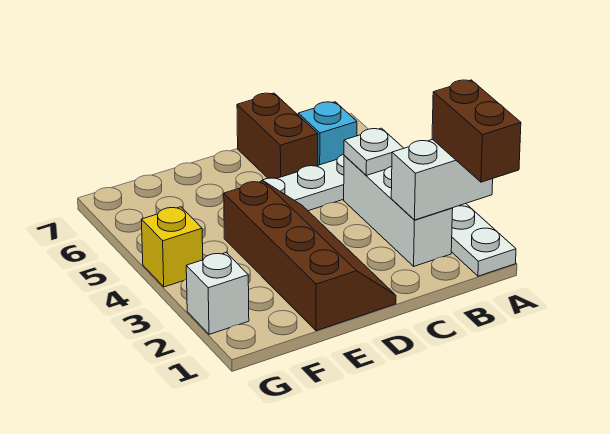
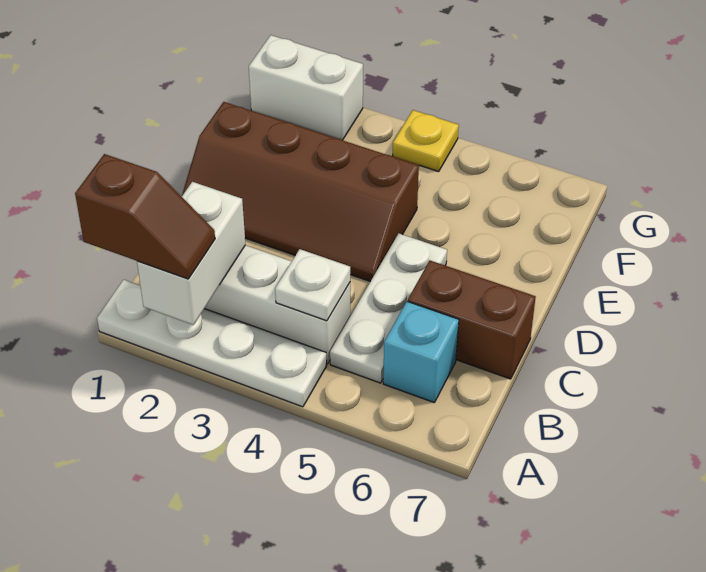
brown brick A1:A2 level 3 -> brown slope A1:A2 level 3 top 1
white brick G2 level 1 -> white brick G1:G2 level 1
yellow brick G4 level 1 -> yellow plate G4 level 1

